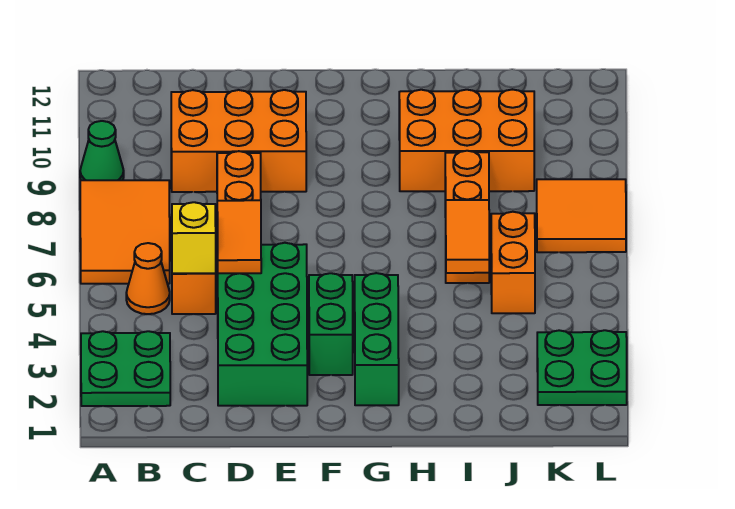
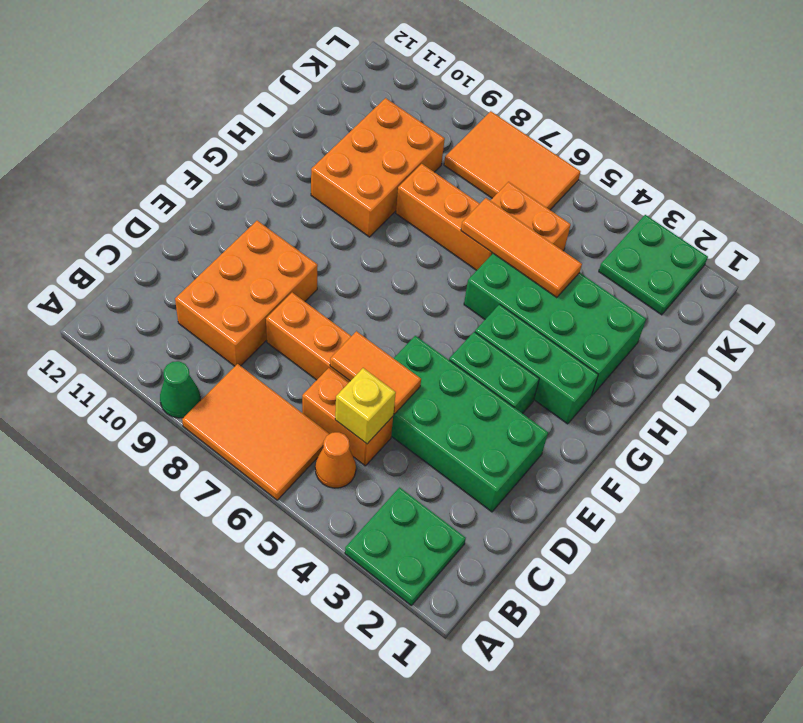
none -> green brick H2:I5 level 1
orange tile I5:I6 level 2 -> orange tile I4:I6 level 2
orange tile K7:L8 level 1 -> orange tile K6:L8 level 1

